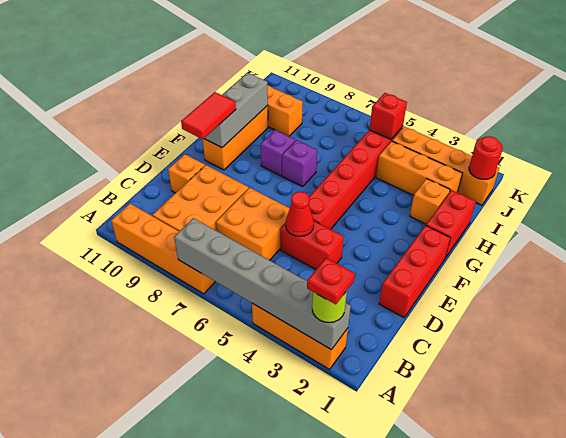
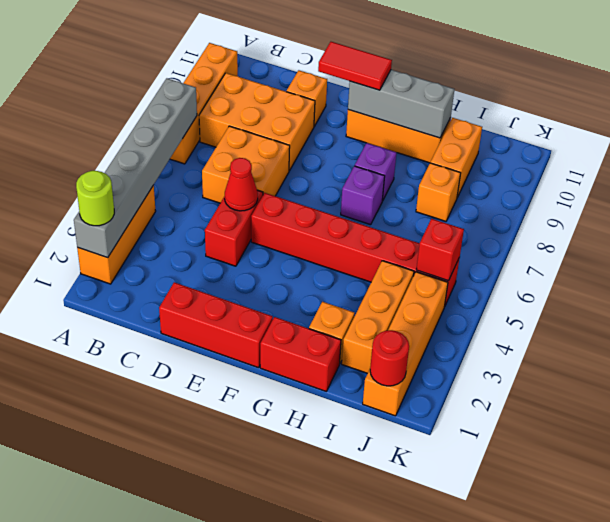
red plate A2 level 4 -> none
none -> orange brick I8 level 1

